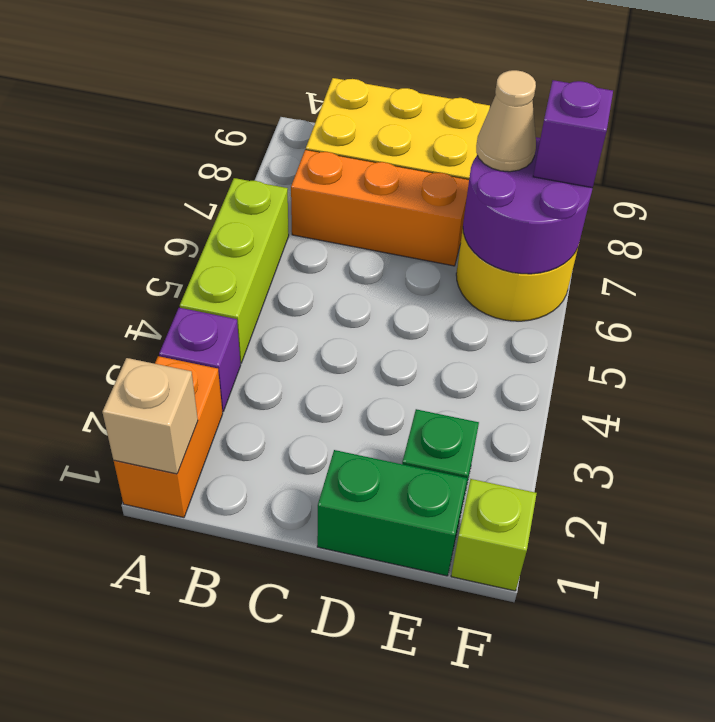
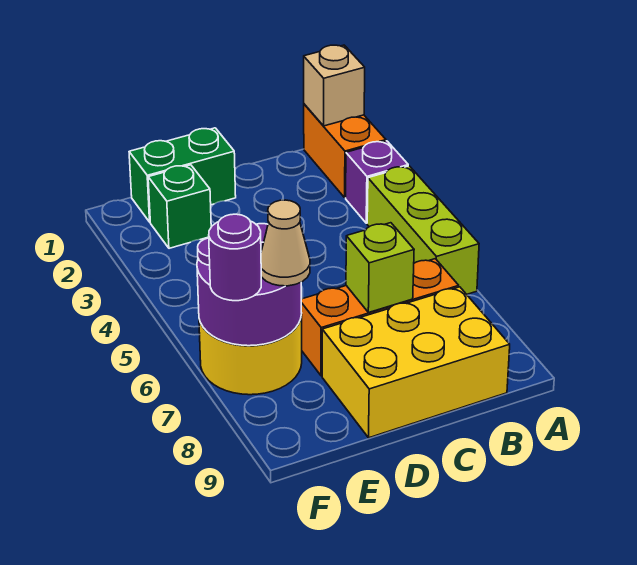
lime brick F1 level 1 -> lime brick C7 level 2
purple brick F7 level 3 -> purple round brick F7 level 3

